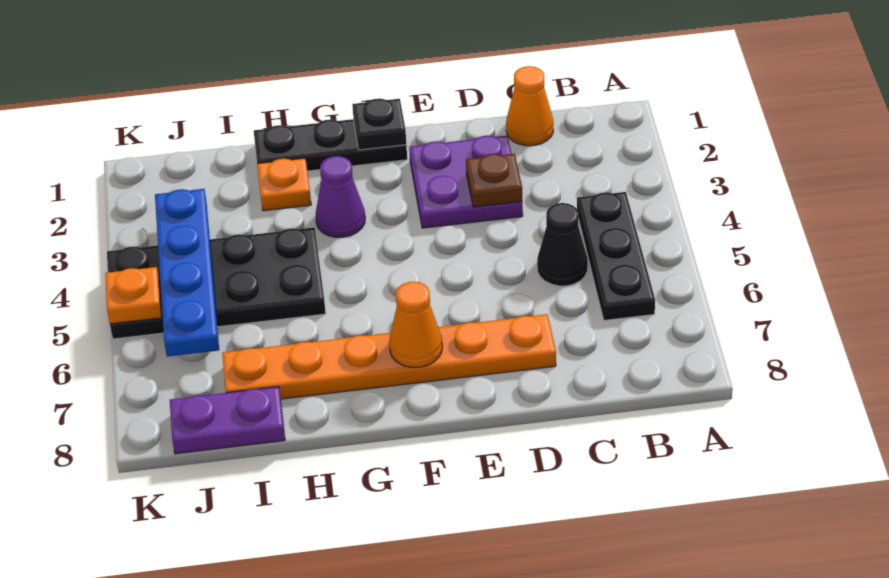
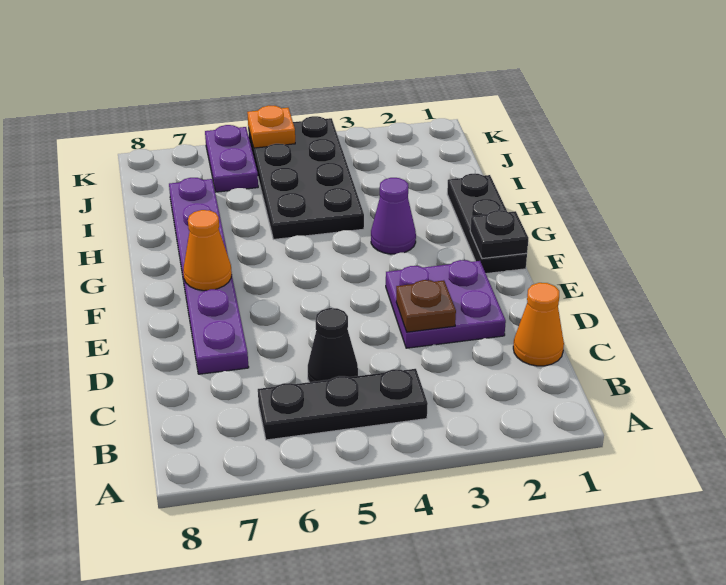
orange plate D7:I7 level 1 -> purple plate D7:I7 level 1
orange plate H2 level 1 -> none
purple plate I8:J8 level 1 -> purple plate J6:K6 level 1
blue plate J3:J6 level 2 -> none

